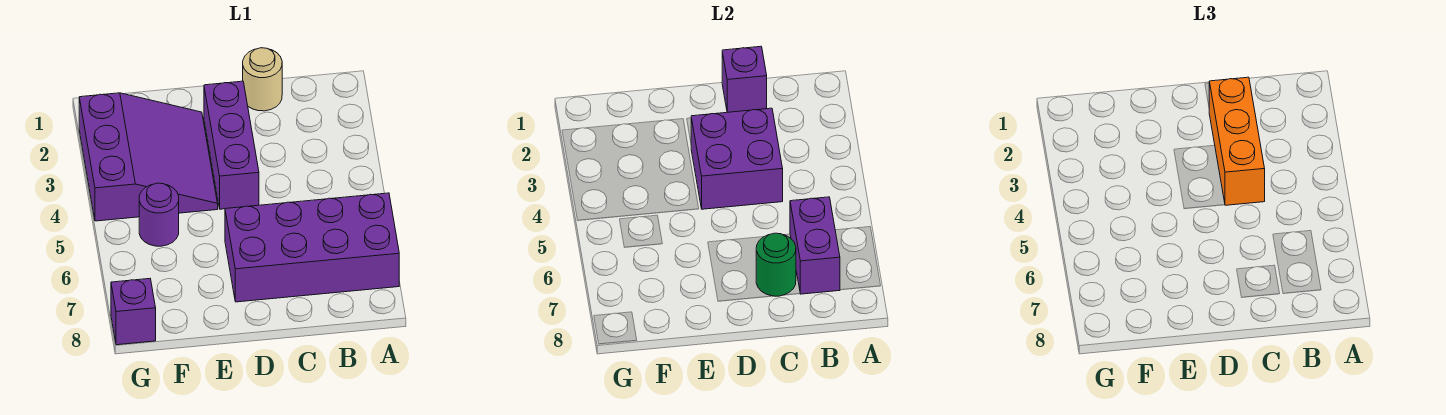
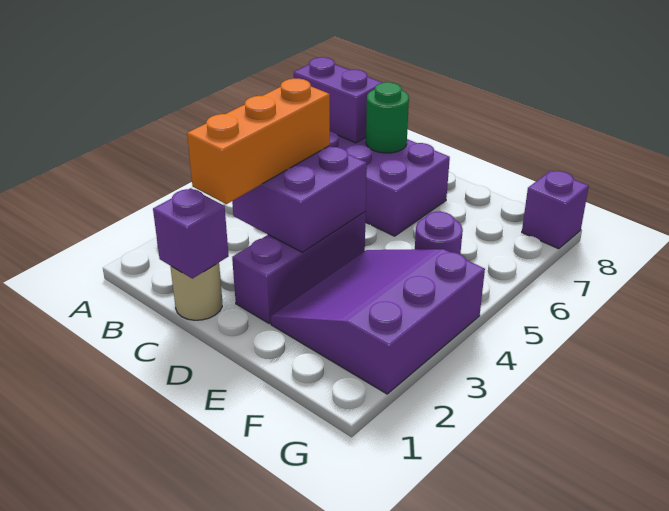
purple brick B6:B7 level 2 -> purple brick A7:B7 level 2

